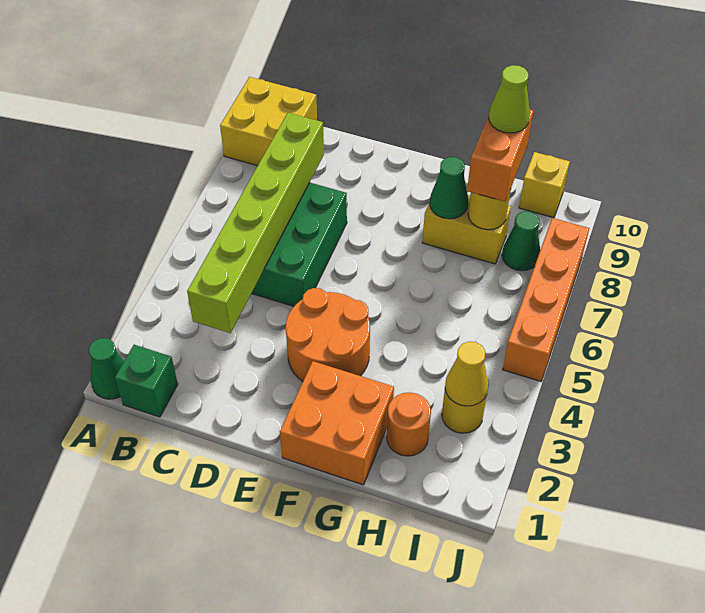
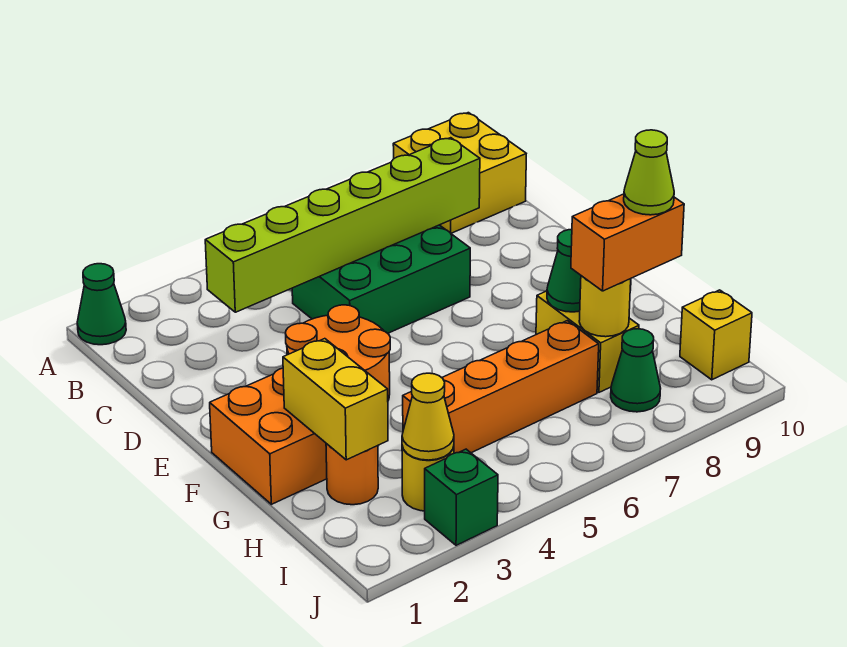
green brick B1 level 1 -> green brick J3 level 1
none -> yellow brick G2:H2 level 2
orange brick J5:J8 level 1 -> orange brick H4:H7 level 1

